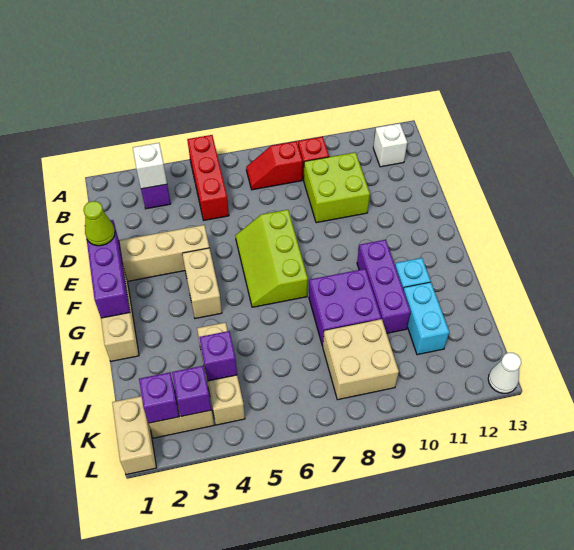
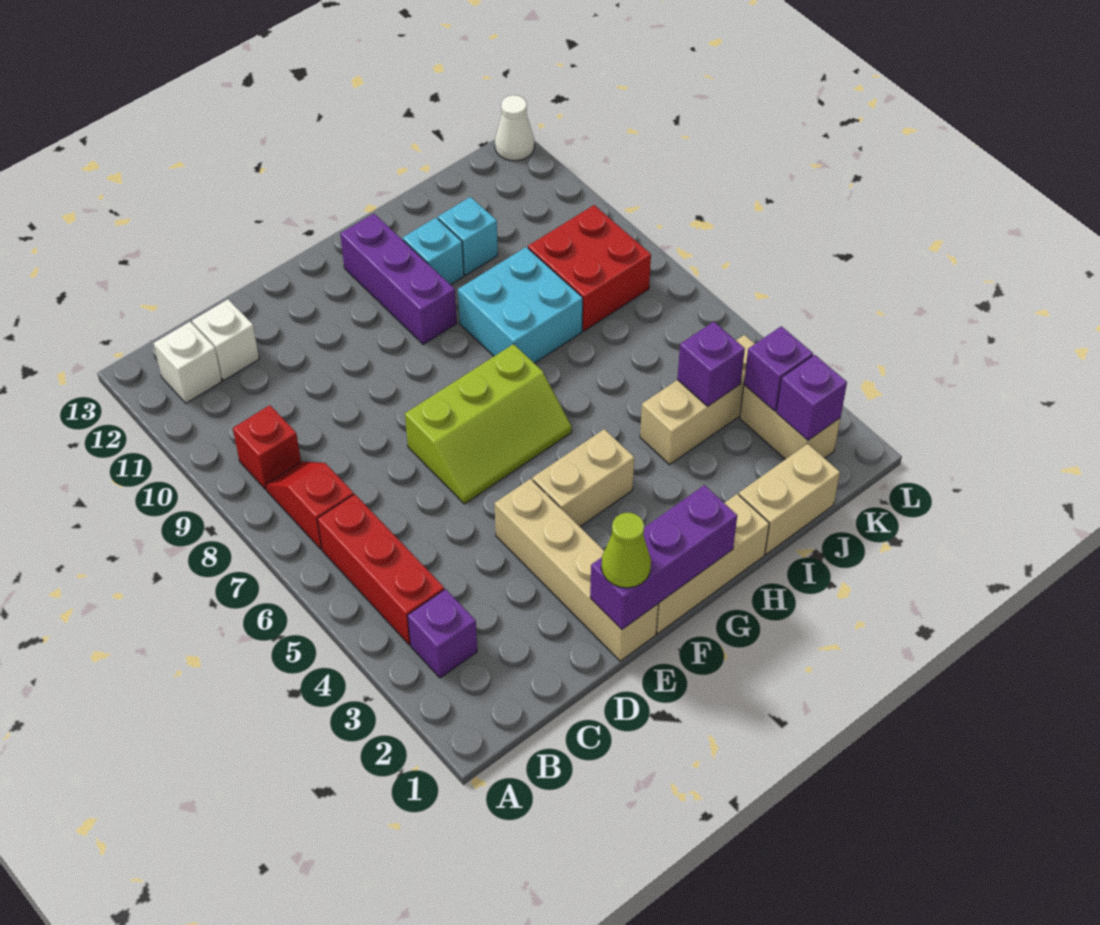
red brick A5:C5 level 1 -> red brick B4:B6 level 1
white brick B3 level 2 -> white brick C12 level 1
red slope B7:B8 level 1 top 8 -> red slope B7:B8 level 1 top 7
lime brick C9:D10 level 1 -> none
purple brick G10:I10 level 1 -> purple brick G10:G12 level 1
purple brick H8:I9 level 1 -> cyan brick H8:I9 level 1
cyan brick I11:J11 level 1 -> cyan brick I11 level 1
tan brick J8:K9 level 1 -> red brick J8:K9 level 1
tan brick K1:L1 level 1 -> tan brick I1:J1 level 1

